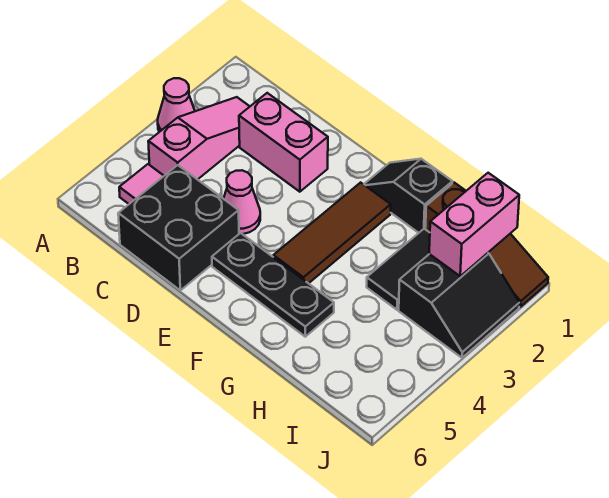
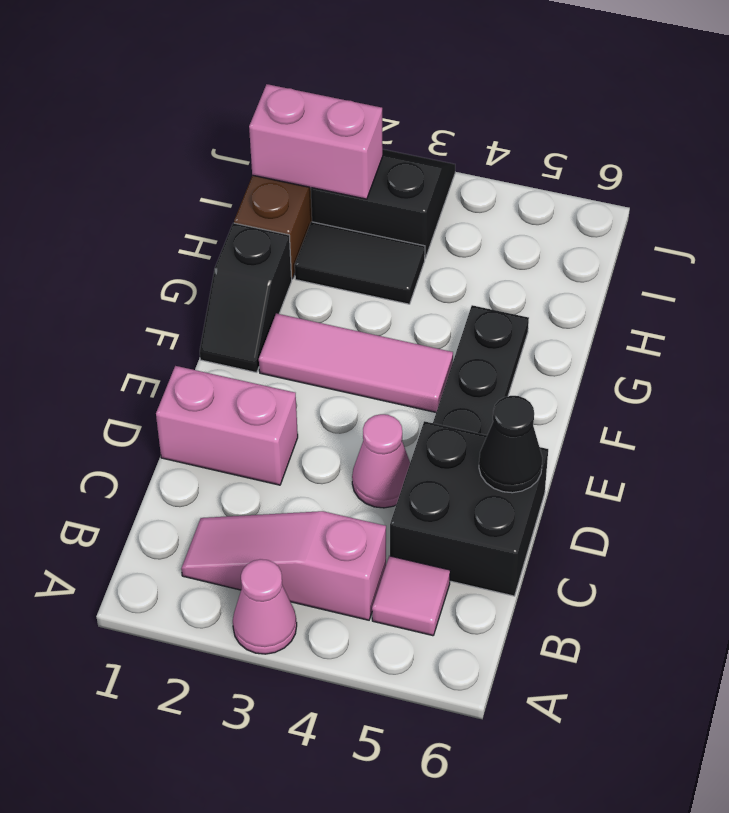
pink brick C2:D2 level 1 -> pink brick D1:D2 level 1
none -> black cone D6 level 2
brown tile F2:F4 level 1 -> pink tile F2:F4 level 1

